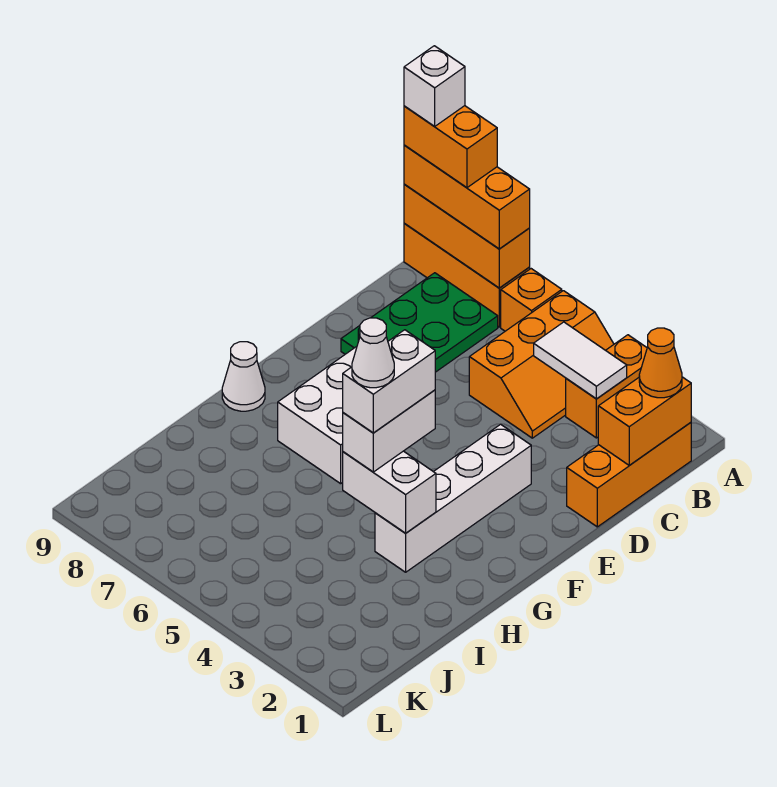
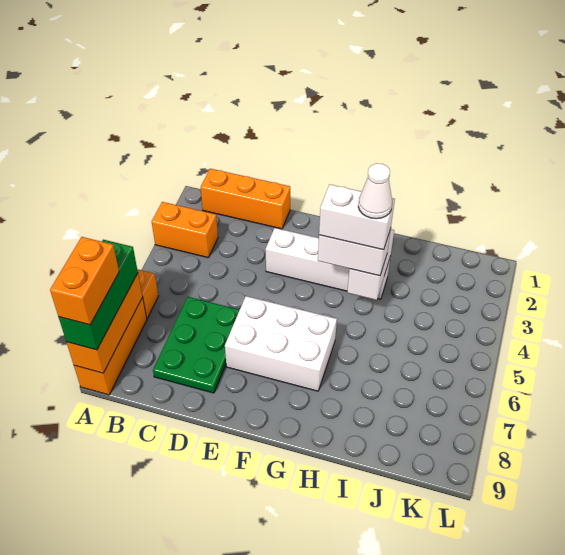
orange slope A4:C5 level 1 top 5 -> none
orange brick A7:A9 level 3 -> green brick A7:A9 level 3
white brick A9 level 5 -> none
orange brick B1:C1 level 2 -> none
orange cone B1 level 3 -> none
white tile B3:B4 level 2 -> none
green plate B7:D8 level 1 -> green plate C6:D8 level 1
white cone G9 level 1 -> none

